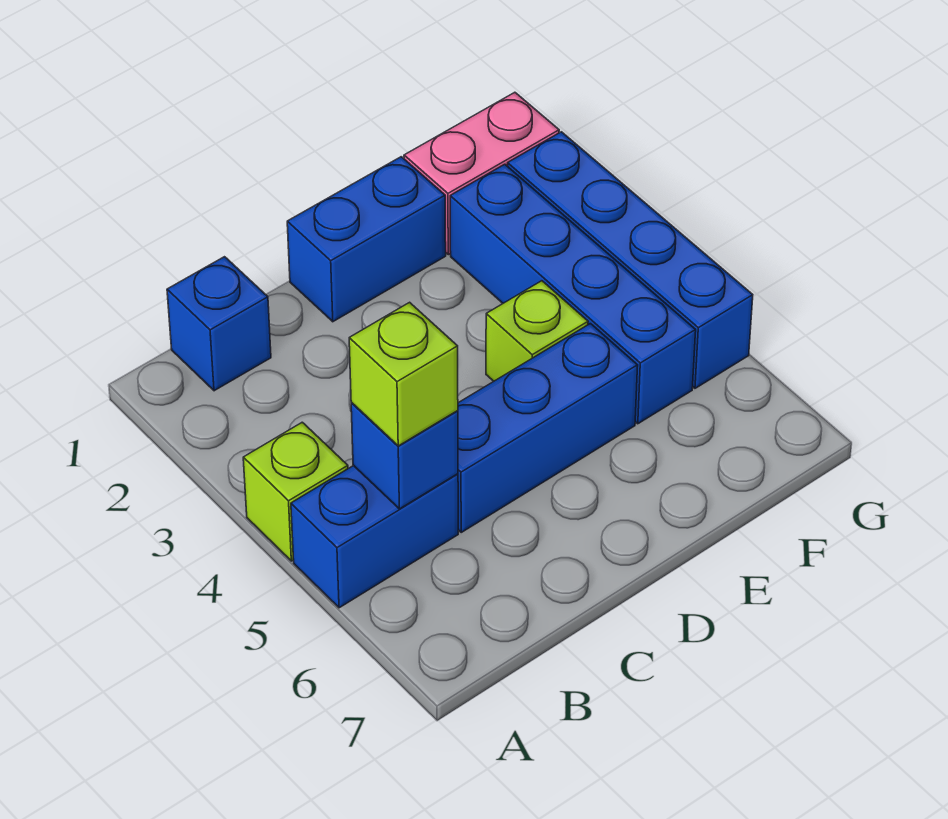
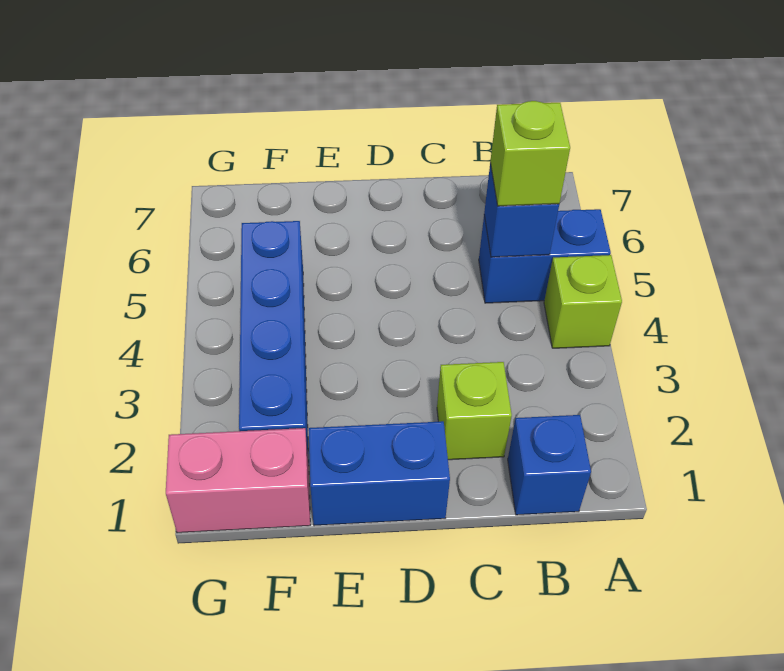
blue brick C5:E5 level 1 -> none
lime brick E4 level 1 -> lime brick C2 level 1
blue brick G2:G5 level 1 -> none

